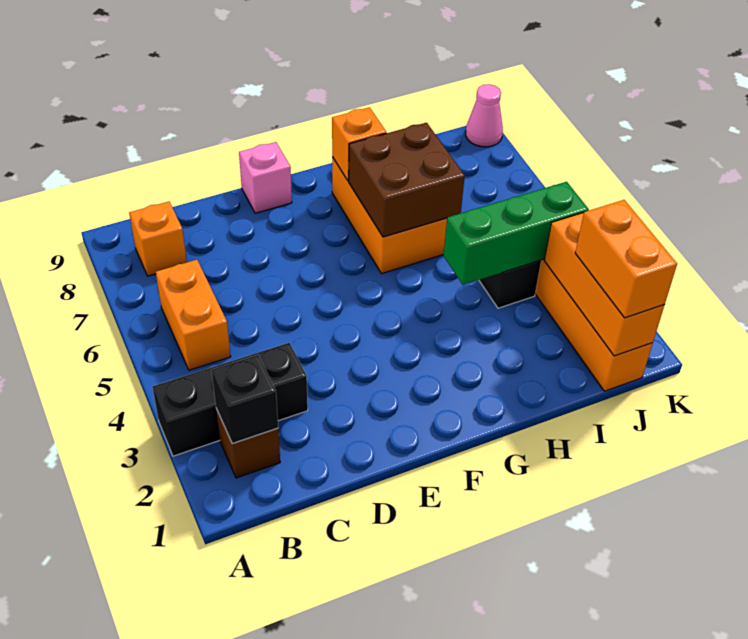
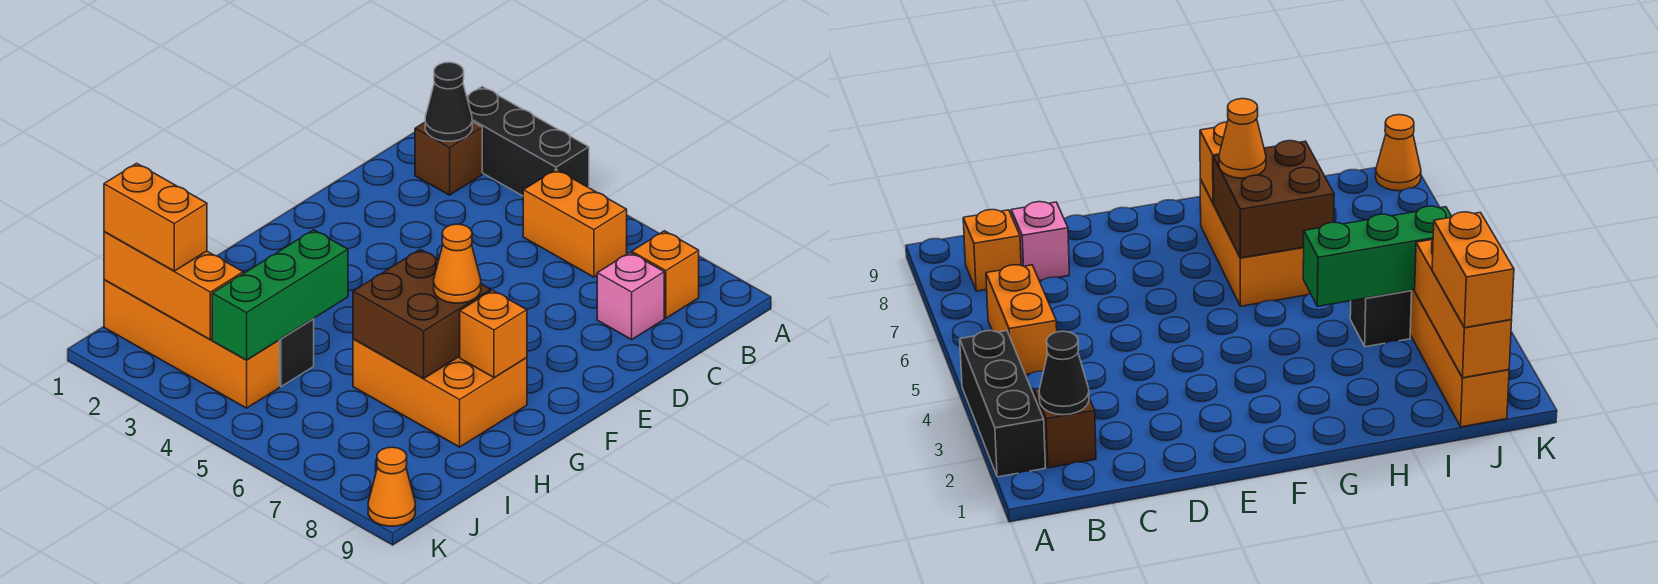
black brick A3:C3 level 1 -> black brick A2:A4 level 1
black brick B2 level 2 -> black cone B2 level 2
pink brick E9 level 1 -> pink brick C8 level 1
none -> orange cone G7 level 3
pink cone K9 level 1 -> orange cone K9 level 1

